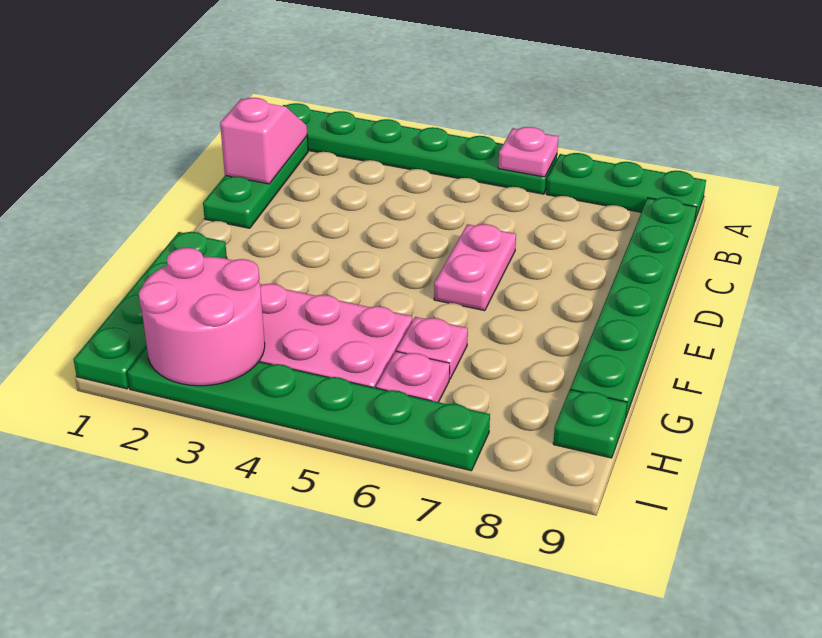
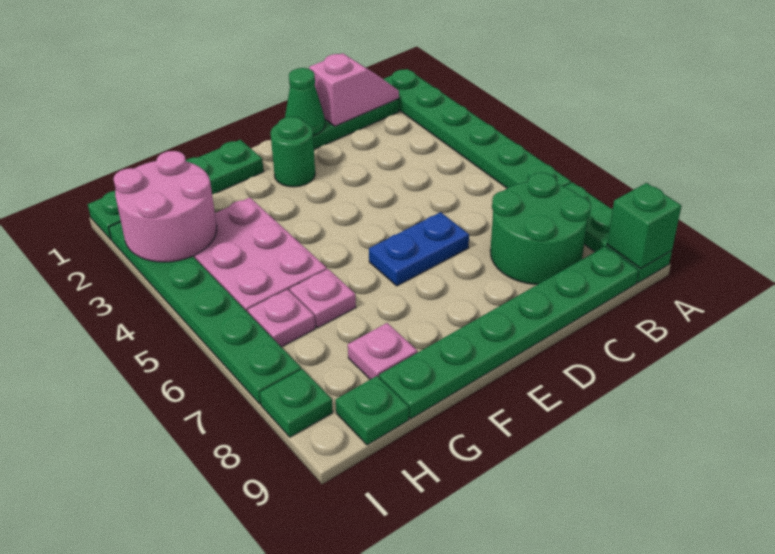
pink plate A6 level 2 -> pink plate G8 level 1
none -> green brick A9 level 2
none -> green round brick B7:C8 level 1
none -> green cone D1 level 2
pink plate D6:E6 level 1 -> blue plate D6:E6 level 1
none -> green round brick E2 level 1
none -> green plate I8 level 1

